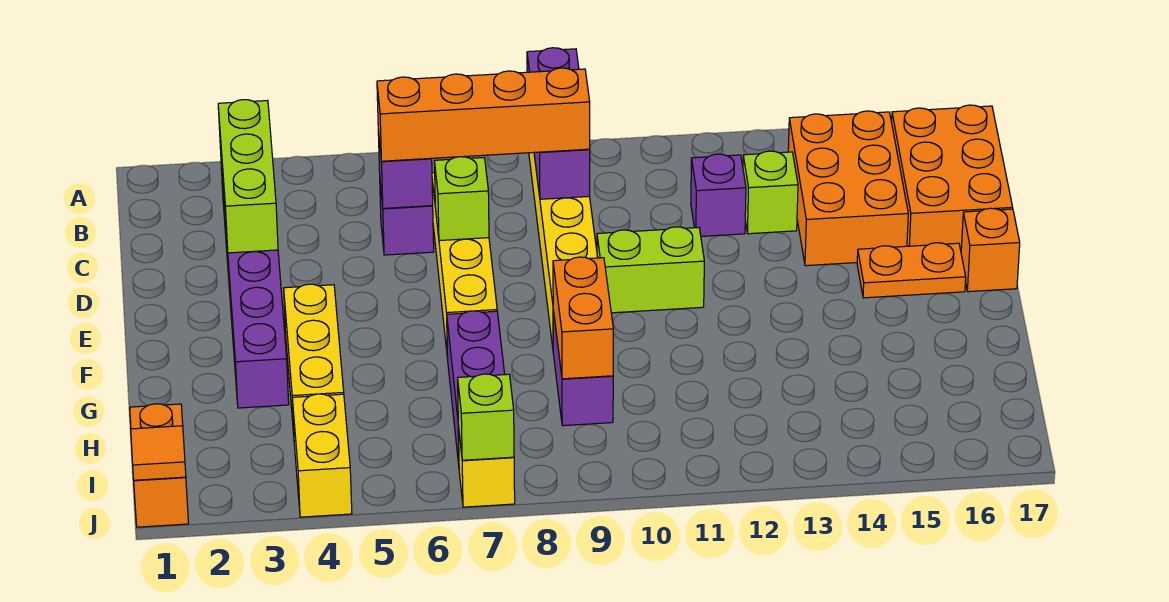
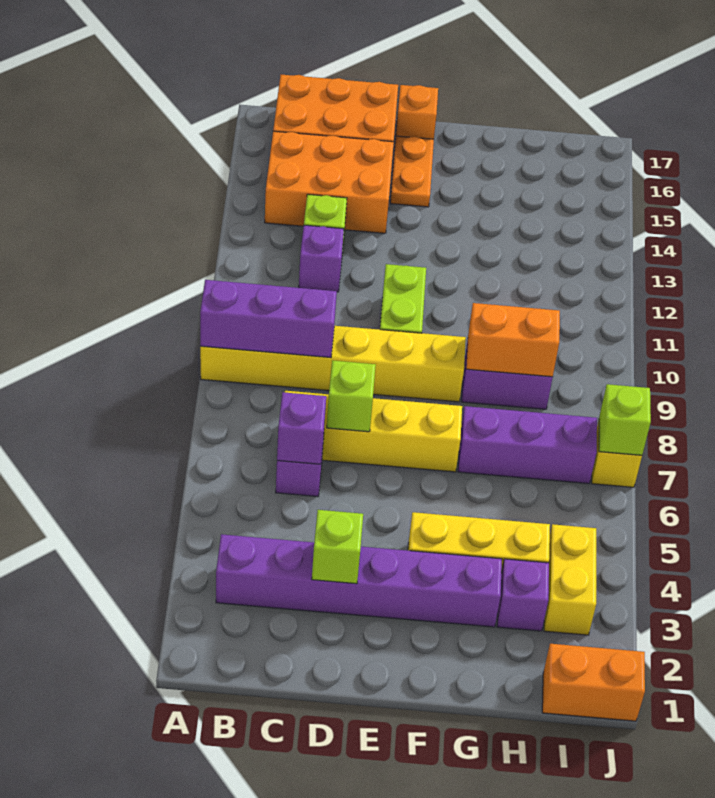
lime brick B3:D3 level 2 -> lime brick D3 level 2
orange brick C6:C9 level 3 -> none
none -> purple brick H3 level 1
yellow brick I4:J4 level 1 -> yellow brick I3:I4 level 1
orange tile J1 level 2 -> none

